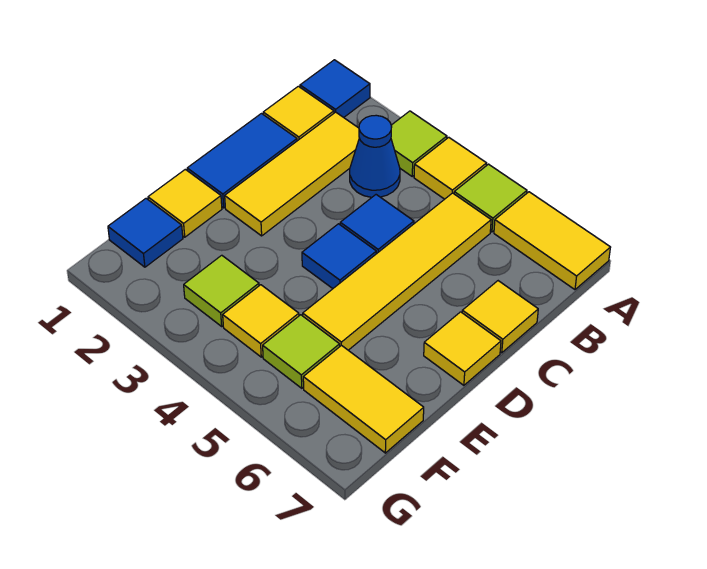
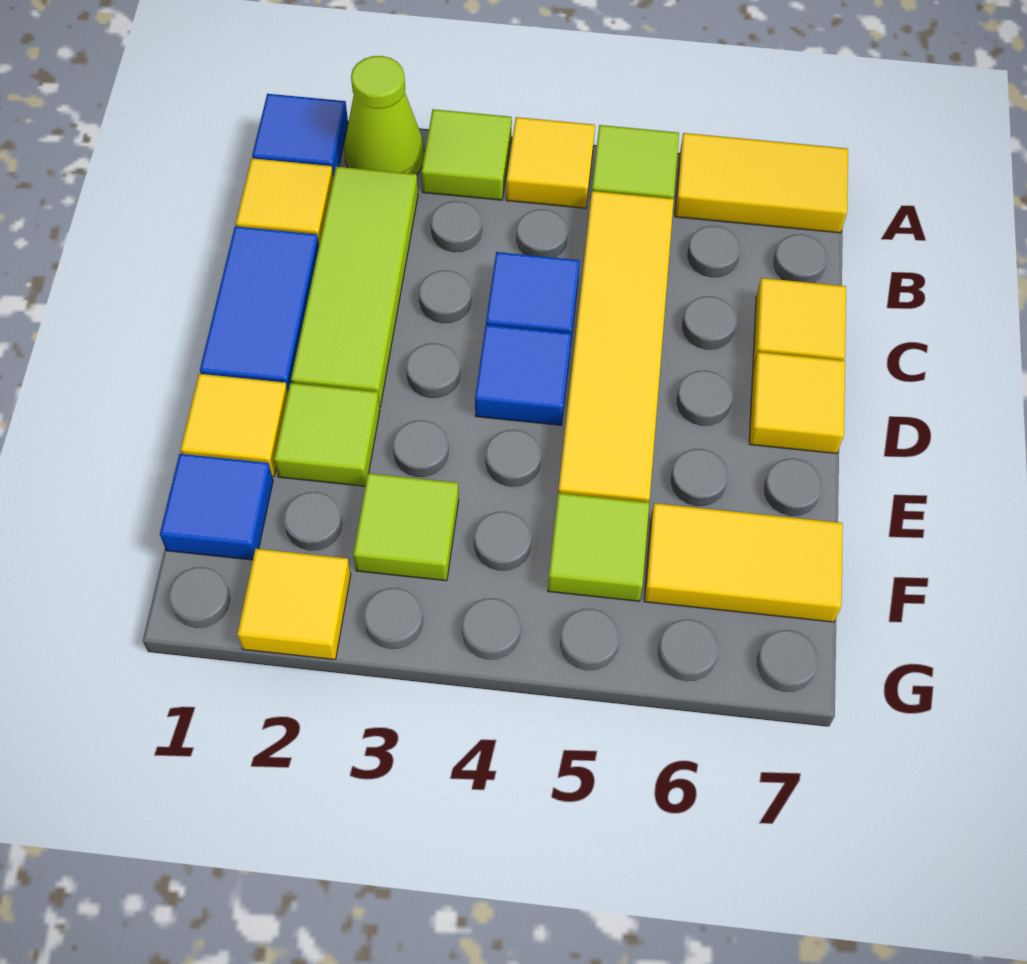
none -> lime cone A2 level 1
yellow tile B2:D2 level 1 -> lime tile B2:D2 level 1
blue cone B3 level 1 -> none
none -> lime tile E2 level 1
yellow tile F4 level 1 -> yellow tile G2 level 1

